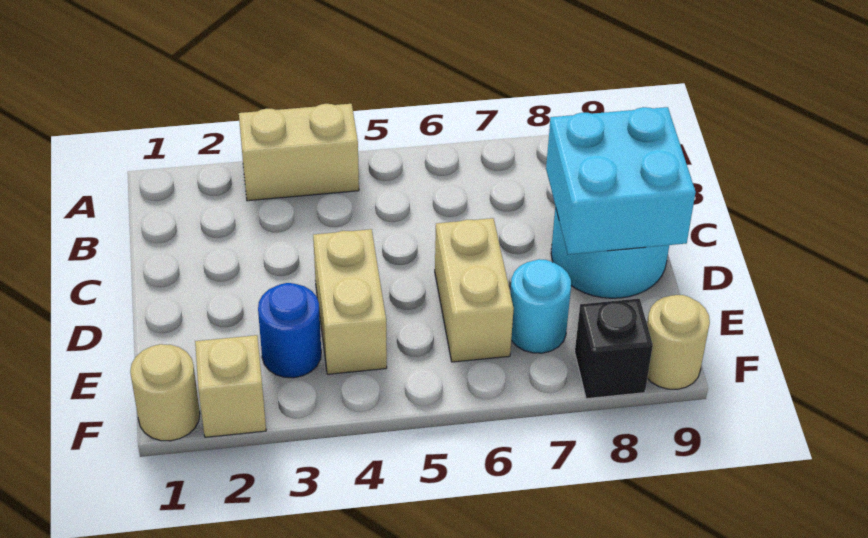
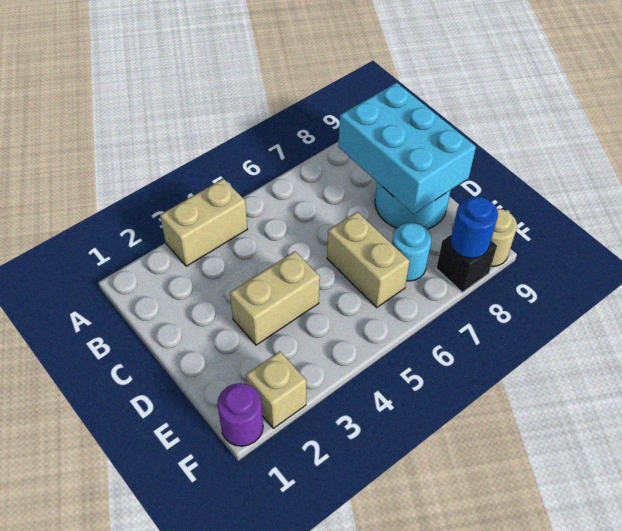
cyan brick C8:D9 level 2 -> cyan brick B8:D9 level 2
tan brick D4:E4 level 1 -> tan brick D3:D4 level 1
blue round brick E3 level 1 -> blue round brick F8 level 2
tan round brick F1 level 1 -> purple round brick F1 level 1

